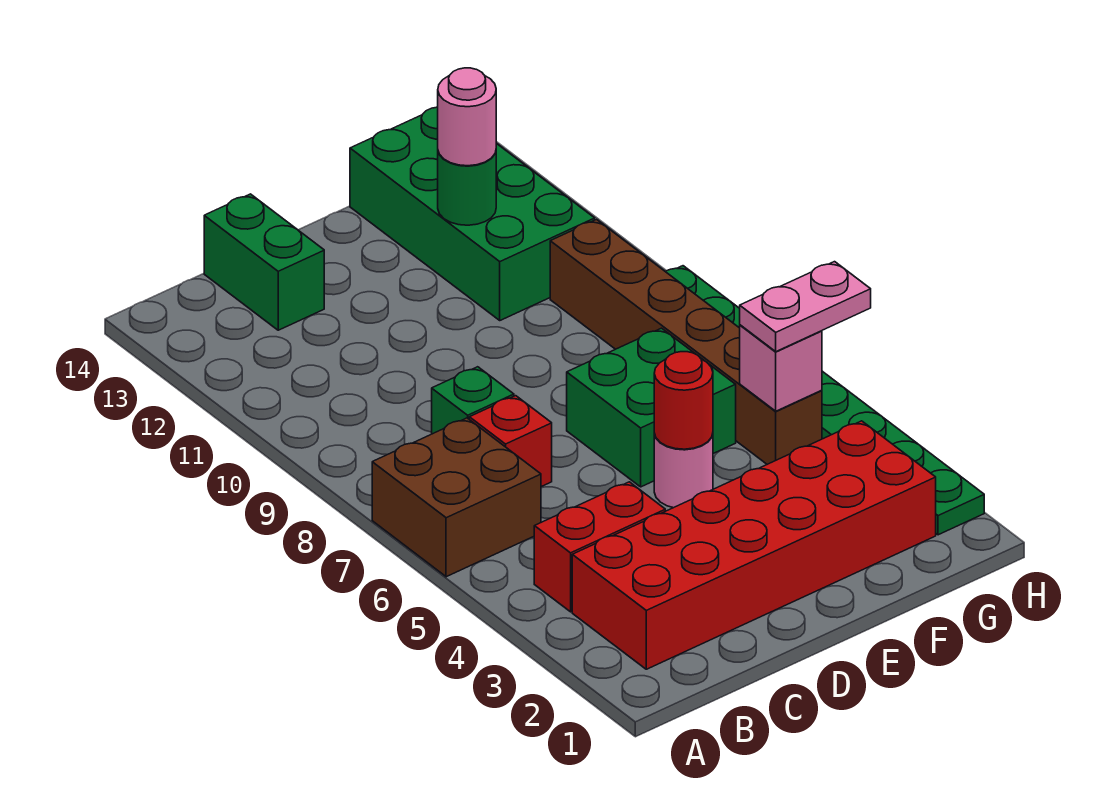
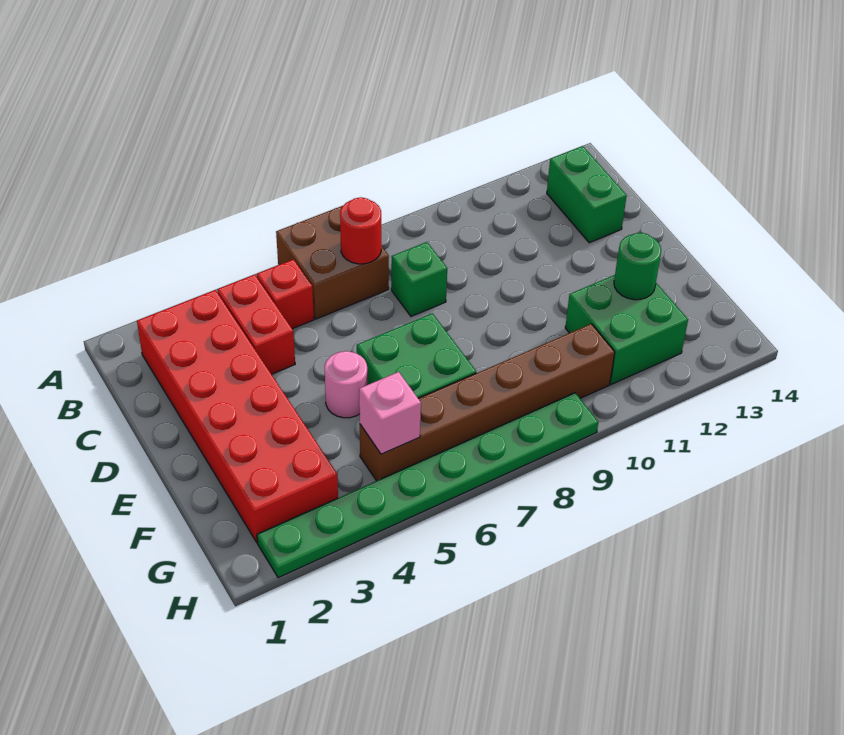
red brick C7 level 1 -> red brick B5 level 1
green brick C13:C14 level 1 -> green brick B13:C13 level 1
red round brick E5 level 2 -> red round brick B7 level 2
green brick F11:G14 level 1 -> green brick F11:G12 level 1
pink round brick F12 level 3 -> none
pink plate G5:H5 level 3 -> none

